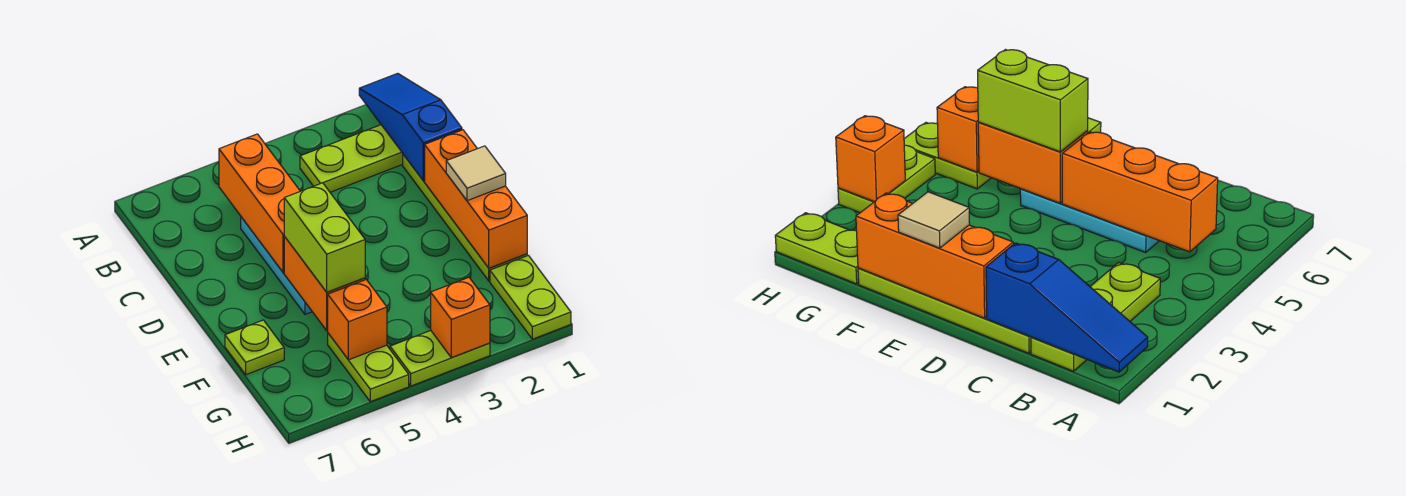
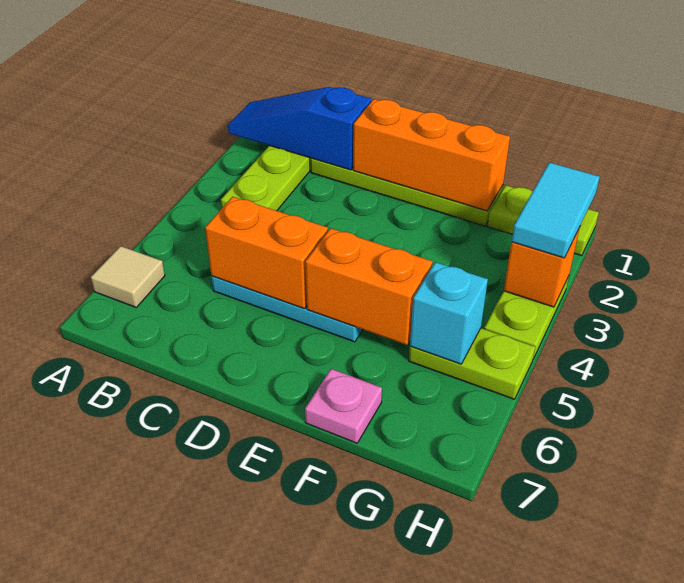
orange brick B5:D5 level 2 -> orange brick C5:D5 level 2
tan tile E1 level 3 -> tan tile A6 level 1
lime brick E5:F5 level 3 -> none
lime plate F7 level 1 -> pink plate F7 level 1
orange brick G5 level 2 -> cyan brick G5 level 2
none -> cyan tile H2:H3 level 3

